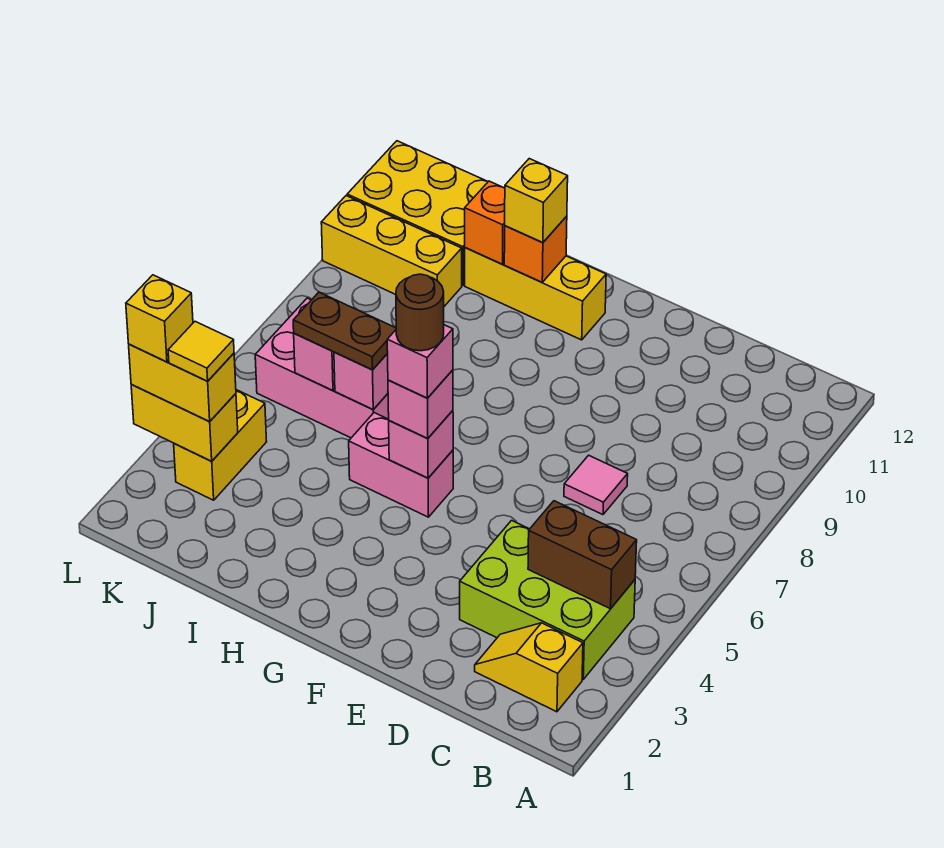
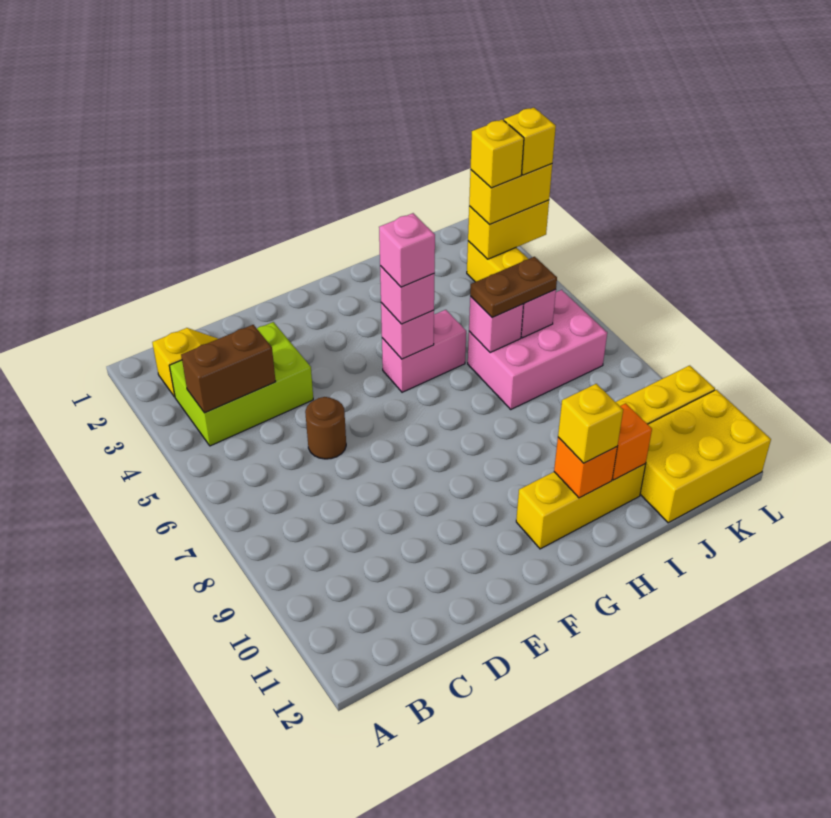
pink tile D7 level 1 -> none
brown round brick G5 level 5 -> brown round brick D6 level 1
yellow tile K3 level 4 -> yellow brick K3 level 4

